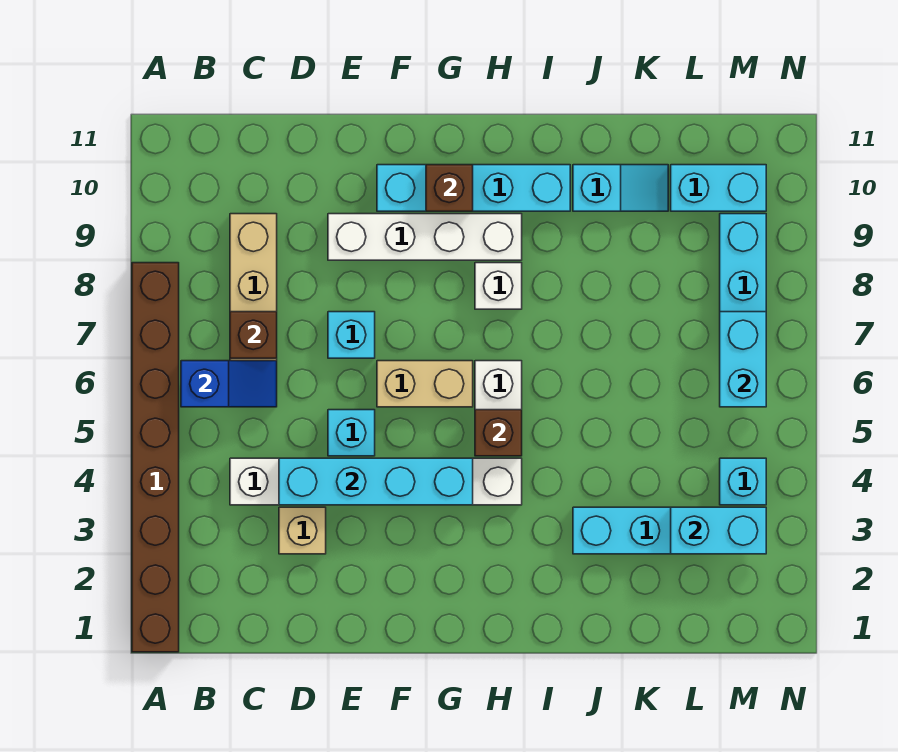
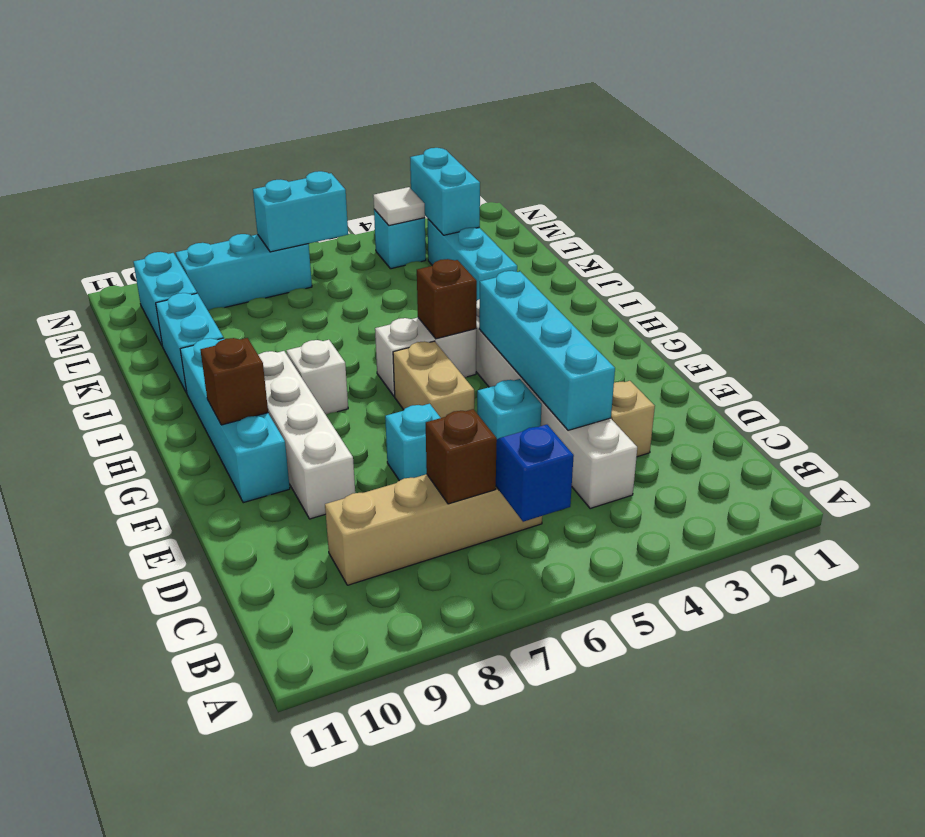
brown brick A1:A8 level 1 -> none
cyan slope J10:K10 level 1 top J -> cyan brick J10:K10 level 1
none -> white tile M4 level 2

